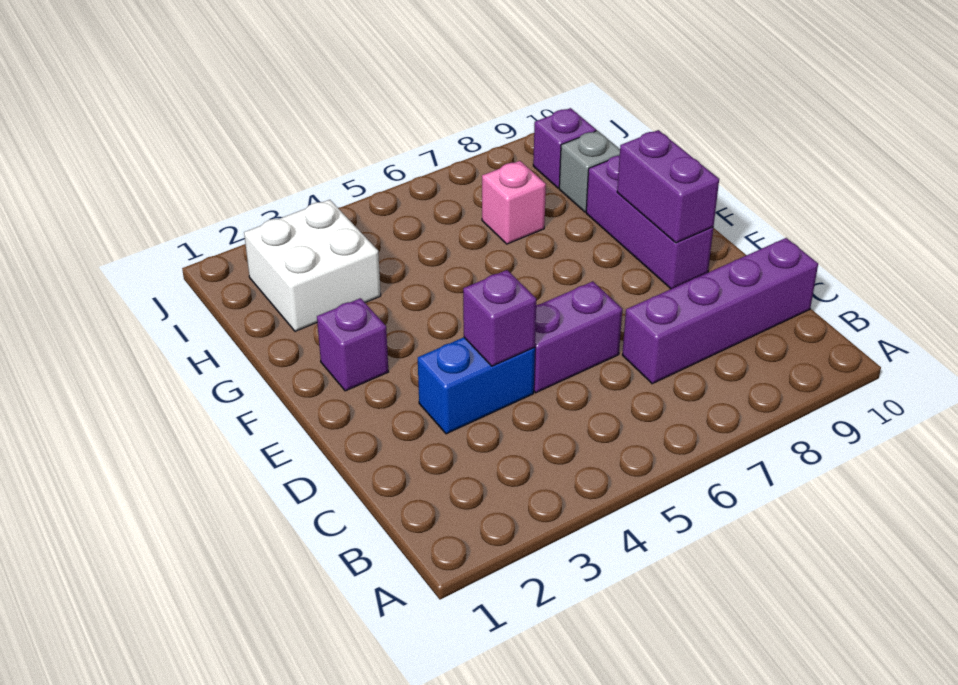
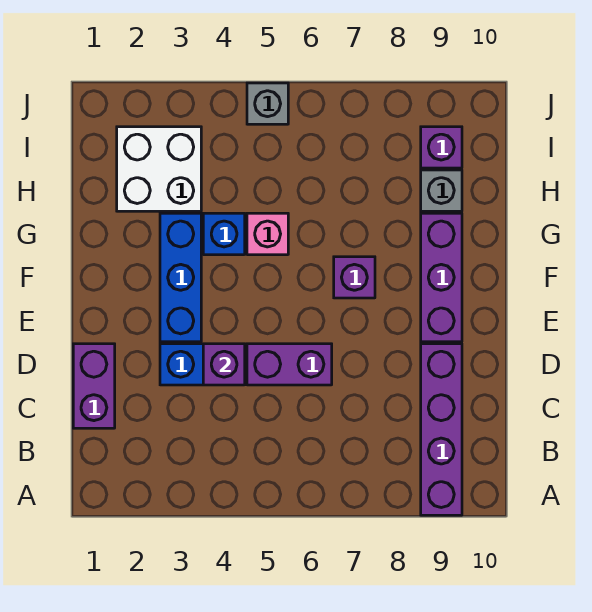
purple brick C7:C10 level 1 -> purple brick A9:D9 level 1
none -> blue brick E3:G3 level 1
purple brick E9:F9 level 2 -> purple brick C1:D1 level 1
purple brick F2 level 1 -> purple brick F7 level 1
none -> blue brick G4 level 1
pink brick H7 level 1 -> pink brick G5 level 1
none -> grey brick J5 level 1

